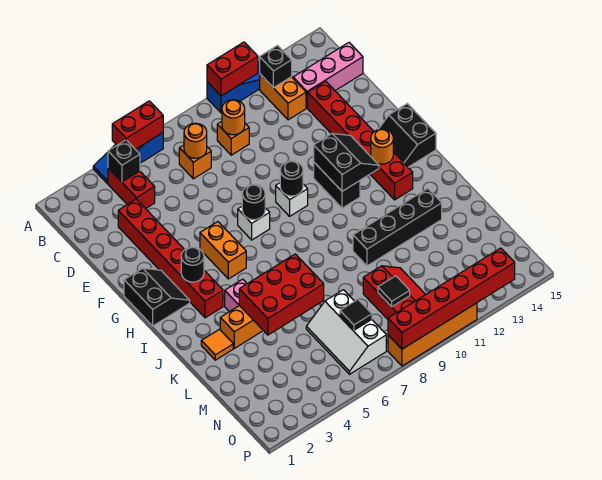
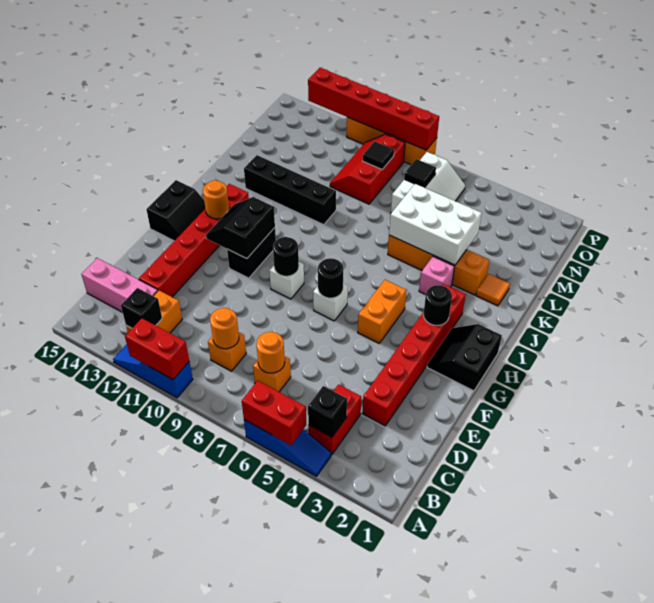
red brick K4:L6 level 2 -> white brick K4:L6 level 2

